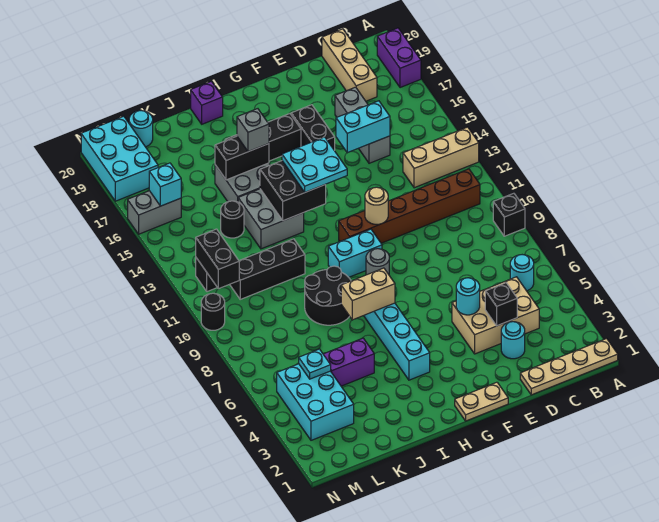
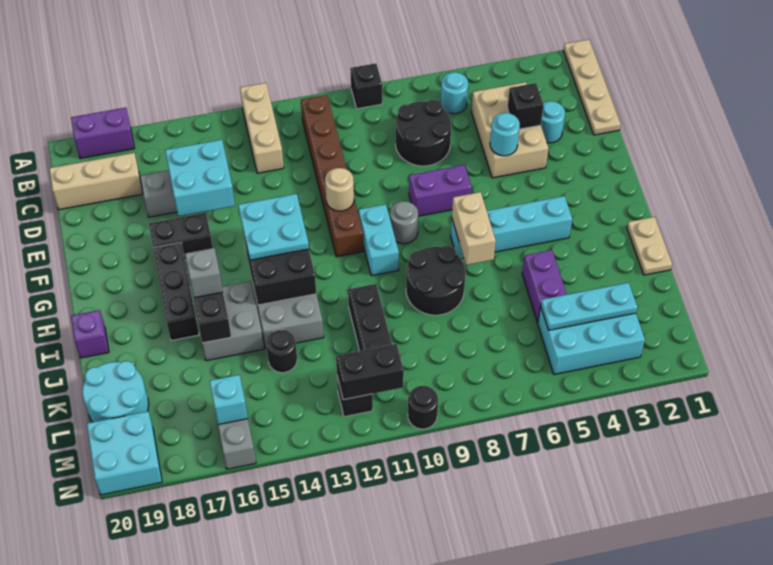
none -> black round brick C7:D8 level 1
cyan brick D15:E15 level 2 -> cyan brick D15:E16 level 2
tan plate F1:G1 level 1 -> tan plate I1:J1 level 1
none -> purple brick F7:F8 level 1
cyan plate L5 level 2 -> cyan plate L3:L5 level 2
cyan round brick L20 level 1 -> cyan round brick K19:L20 level 1
cyan brick M18:N20 level 1 -> cyan brick M19:N20 level 1

